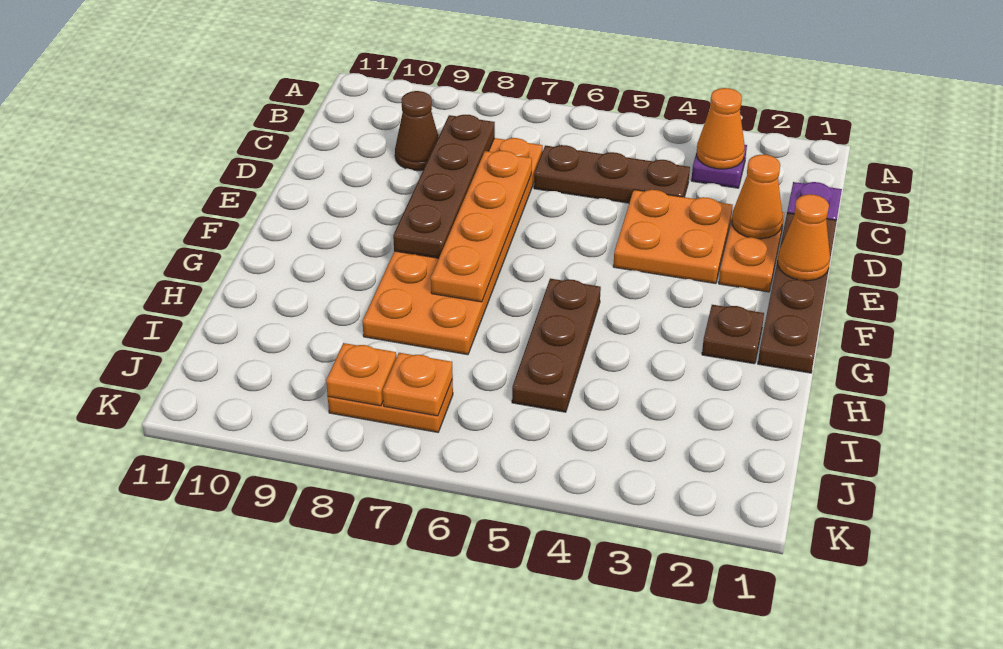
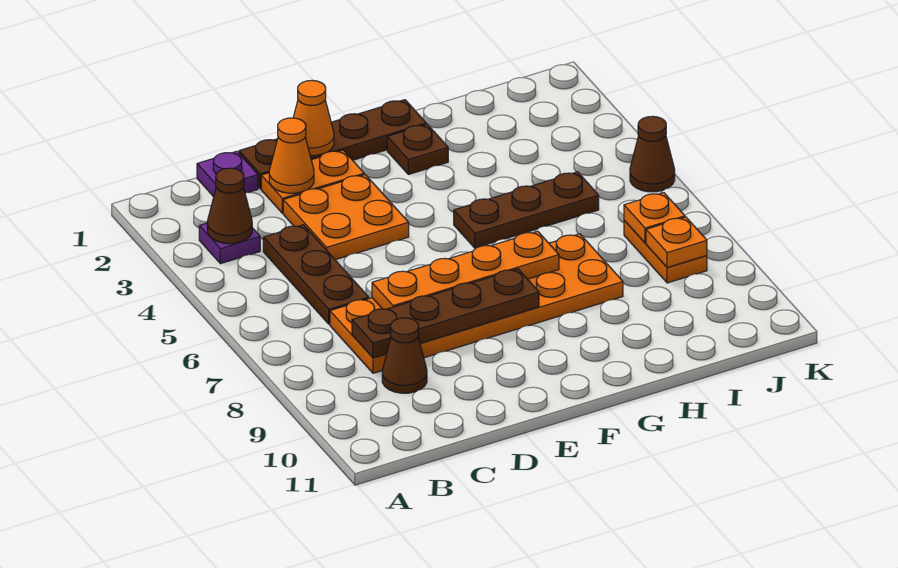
orange cone B3 level 2 -> brown cone B3 level 2
none -> brown cone K5 level 1

